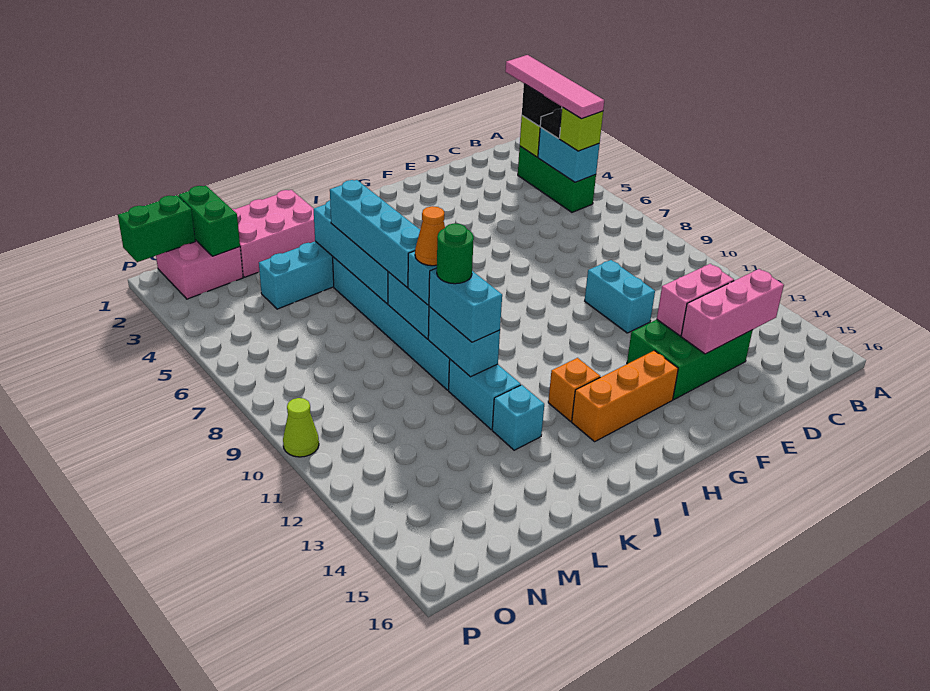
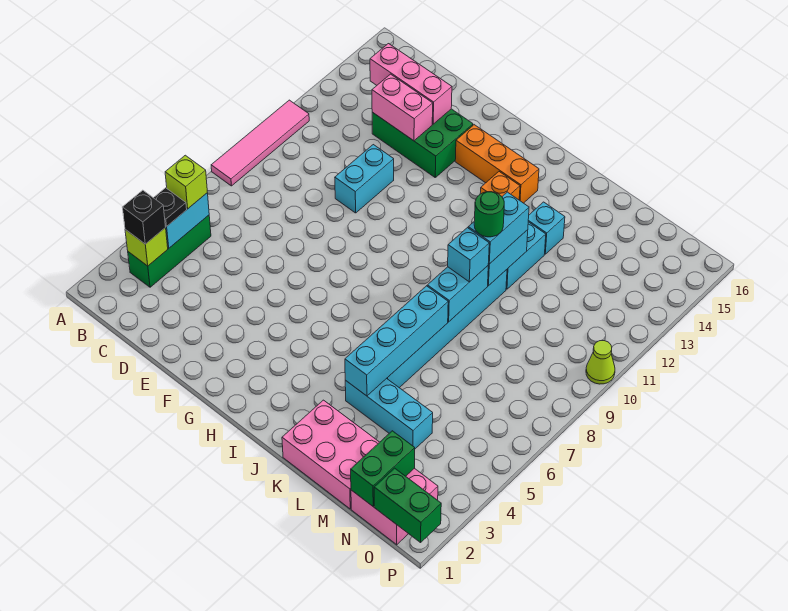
pink tile B2:B5 level 4 -> pink tile A8:A11 level 1
cyan brick K5:K8 level 3 -> none
orange cone K9 level 4 -> none

